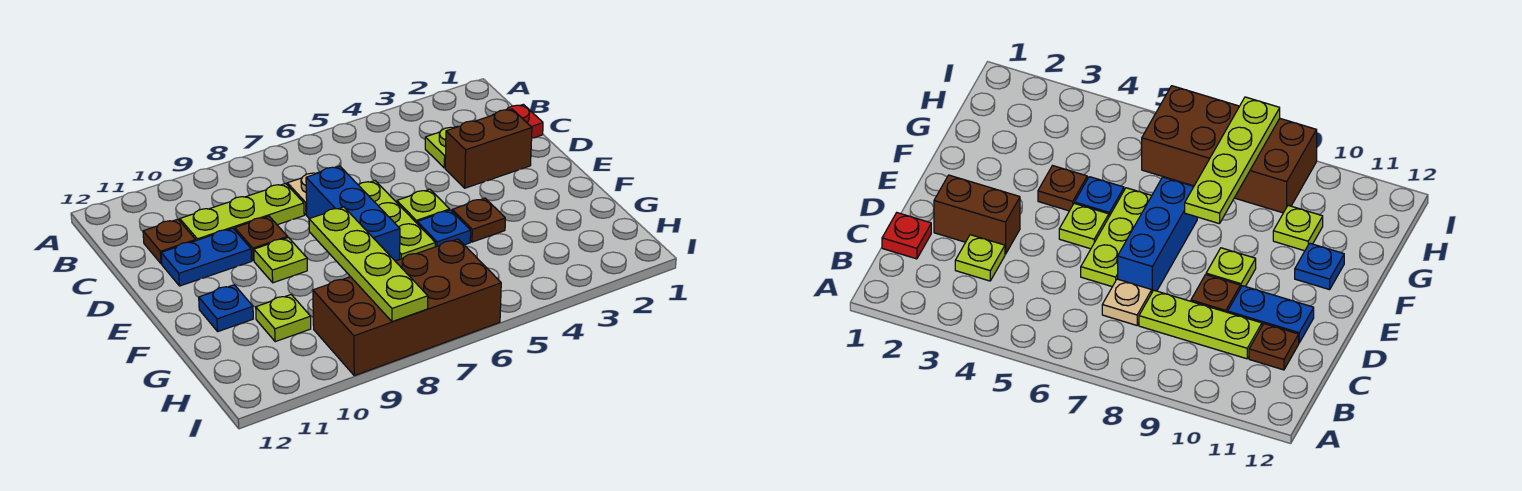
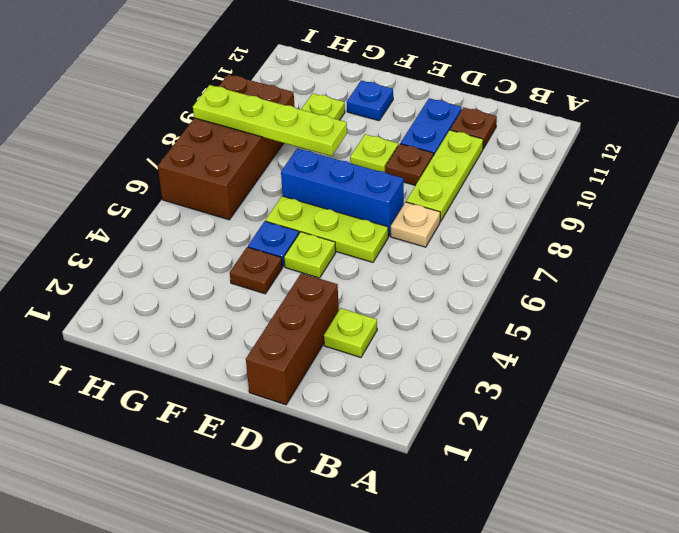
red plate C1 level 1 -> none
brown brick D2:D3 level 1 -> brown brick D1:D3 level 1

